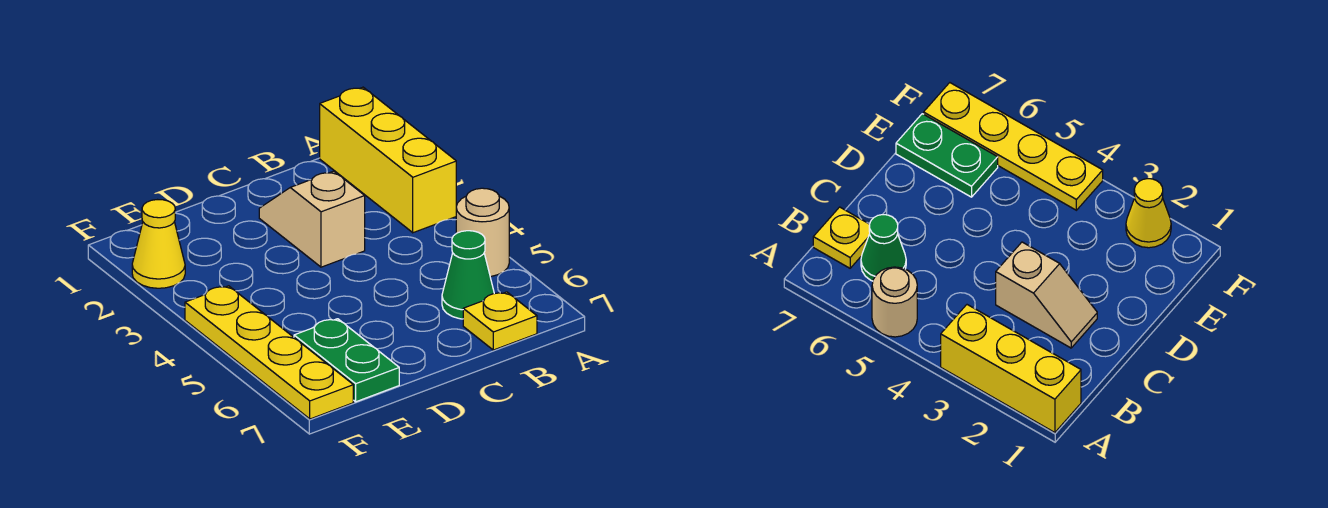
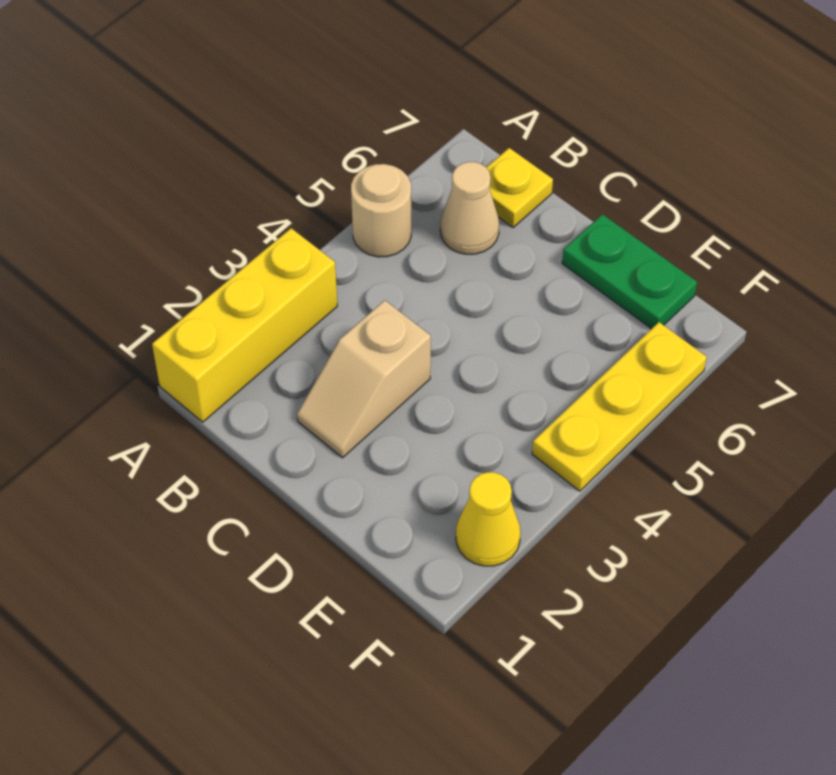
green cone B6 level 1 -> tan cone B6 level 1
green plate E6:E7 level 1 -> green plate D7:E7 level 1
yellow plate F4:F7 level 1 -> yellow plate F4:F6 level 1

